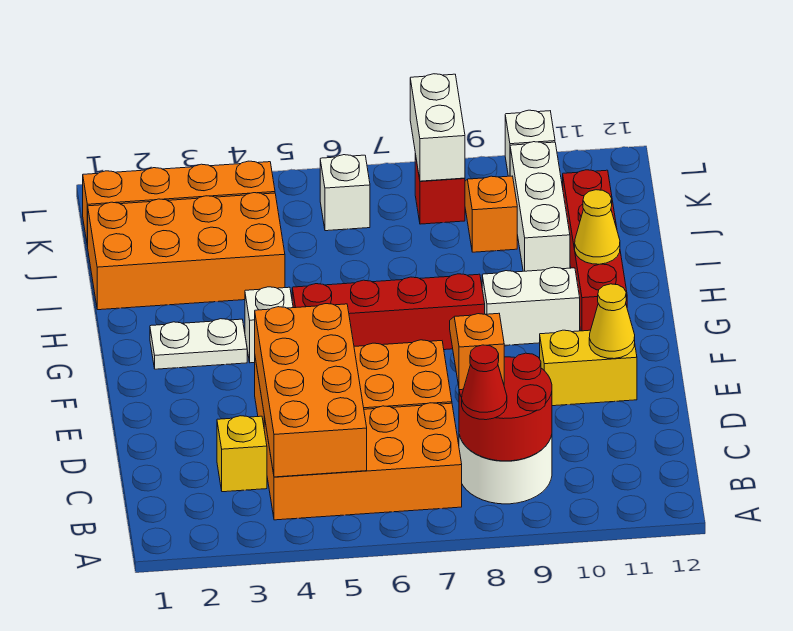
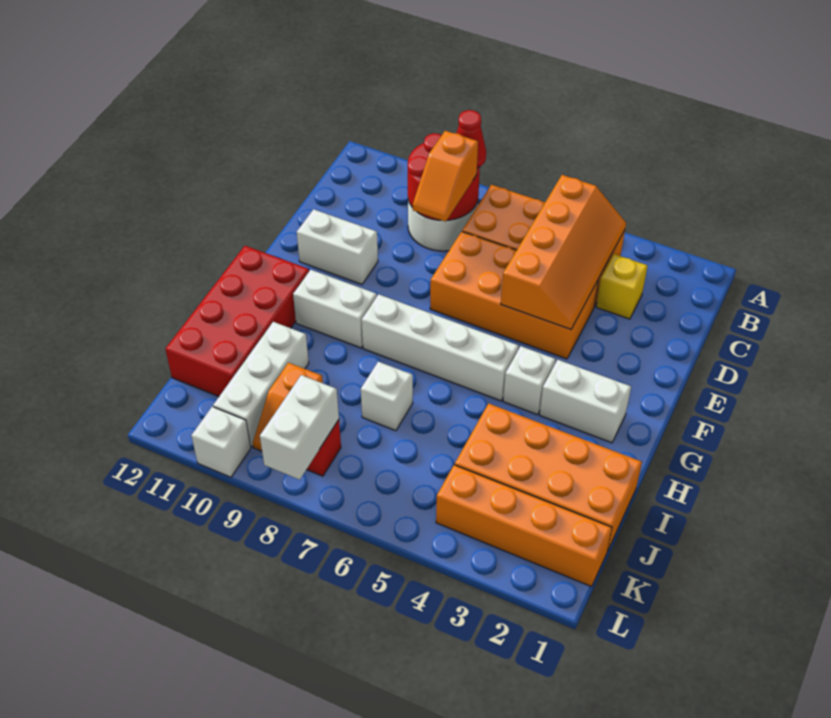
orange brick B4:E5 level 2 -> orange slope B4:E5 level 2 top 5
yellow brick E10:E11 level 1 -> white brick E10:E11 level 1
yellow cone E11 level 2 -> none
white plate G2:G3 level 1 -> white brick G2:G3 level 1
red brick G5:G8 level 1 -> white brick G5:G8 level 1
red brick G11:J11 level 1 -> red brick G11:J12 level 1
yellow cone H11 level 2 -> none
white brick K6 level 1 -> white brick I7 level 1

